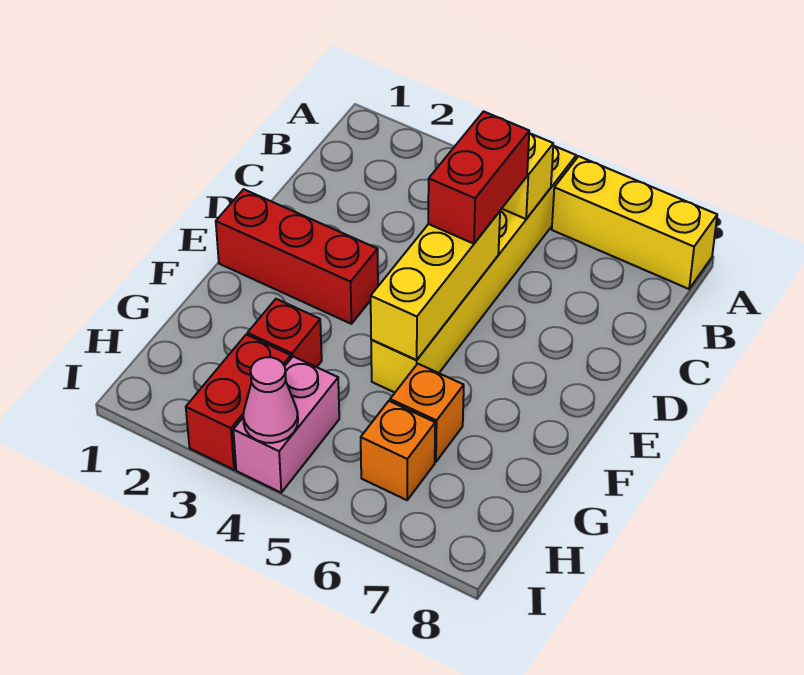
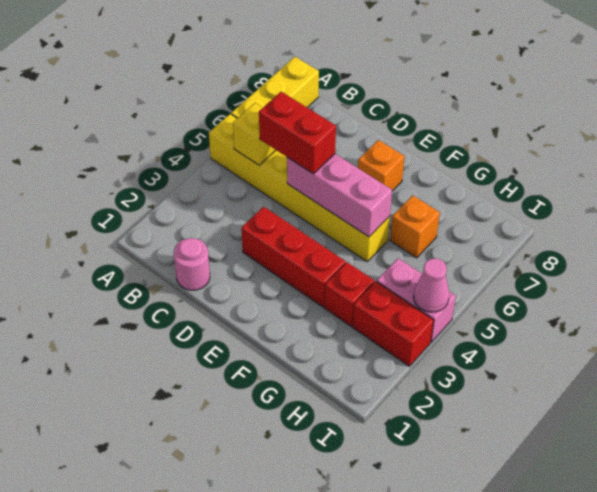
none -> pink round brick C1 level 1
yellow brick D5:F5 level 2 -> pink brick D5:F5 level 2
red brick E1:E3 level 1 -> red brick D3:F3 level 1
orange brick H6 level 1 -> orange brick E7 level 1

